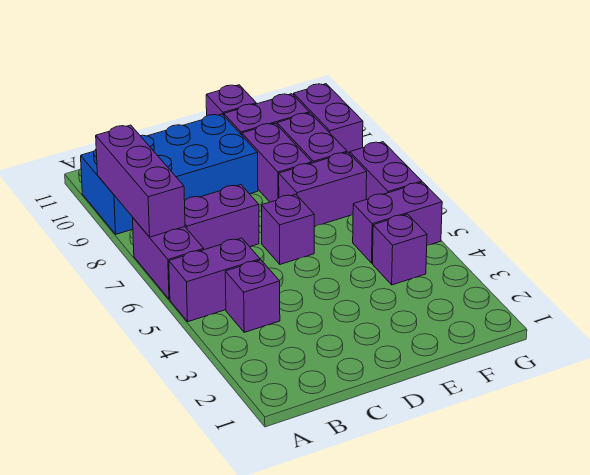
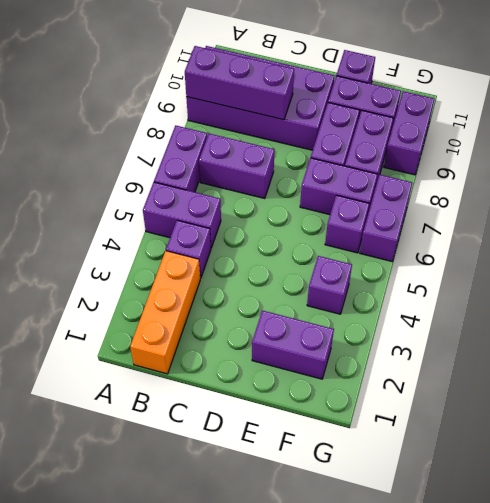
purple brick A7:A9 level 2 -> purple brick A9:C9 level 2
blue brick A9:D10 level 1 -> purple brick A9:D10 level 1
none -> orange brick B1:B3 level 1
purple brick D6 level 1 -> purple brick F6 level 1
purple brick F5:G5 level 1 -> purple brick E2:F2 level 1

